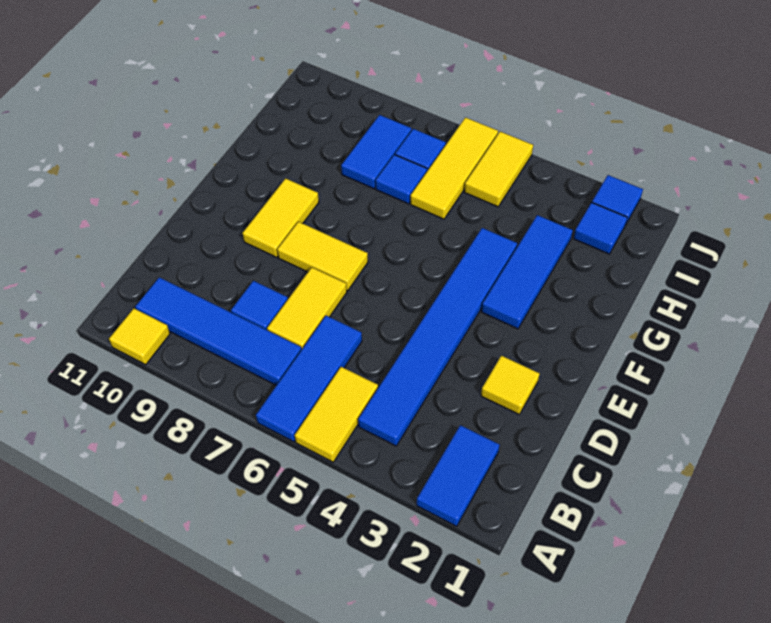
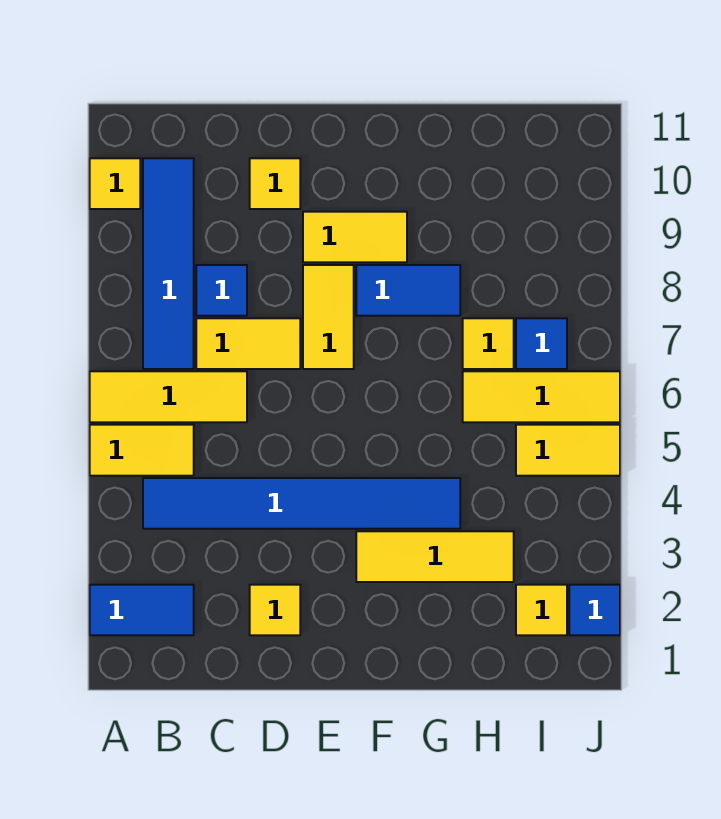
blue tile A6:C6 level 1 -> yellow tile A6:C6 level 1
none -> yellow tile D10 level 1
blue tile F3:H3 level 1 -> yellow tile F3:H3 level 1
blue tile H7 level 1 -> yellow tile H7 level 1
blue tile H8:I8 level 1 -> blue tile F8:G8 level 1
blue tile I2 level 1 -> yellow tile I2 level 1

